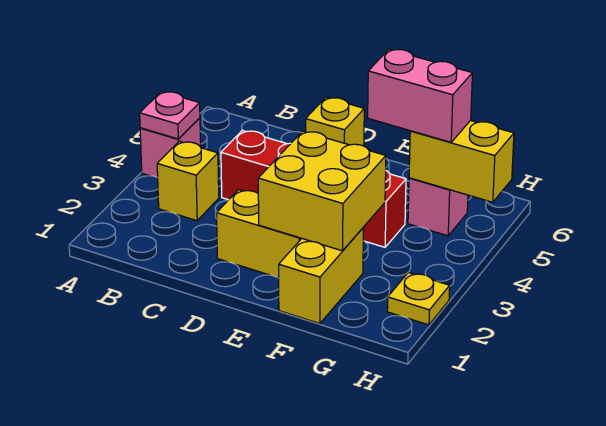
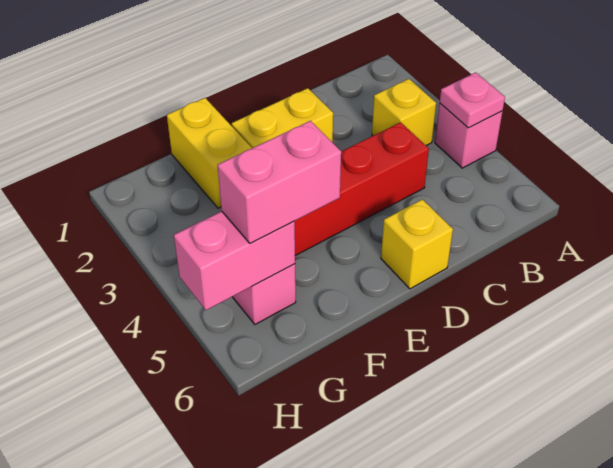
yellow brick E2:F3 level 2 -> none
yellow brick G5:H5 level 2 -> pink brick G5:H5 level 2
yellow plate H2 level 1 -> none

